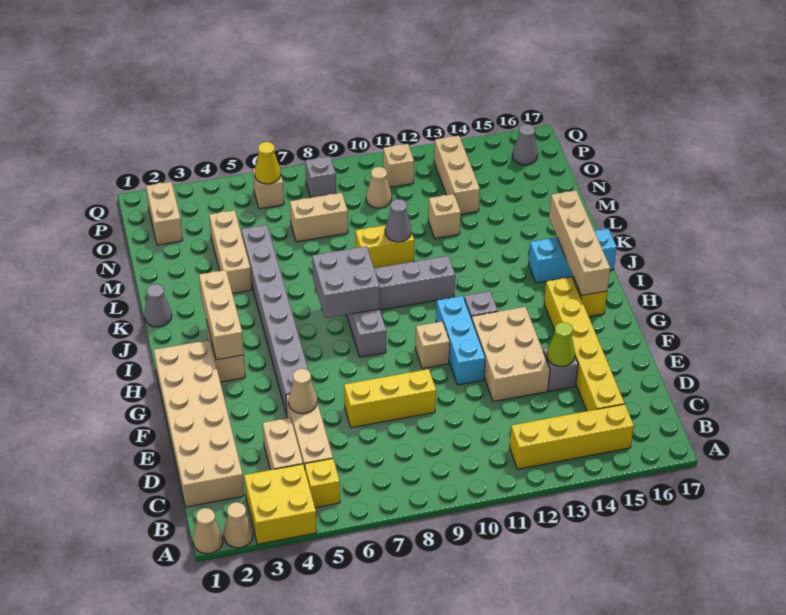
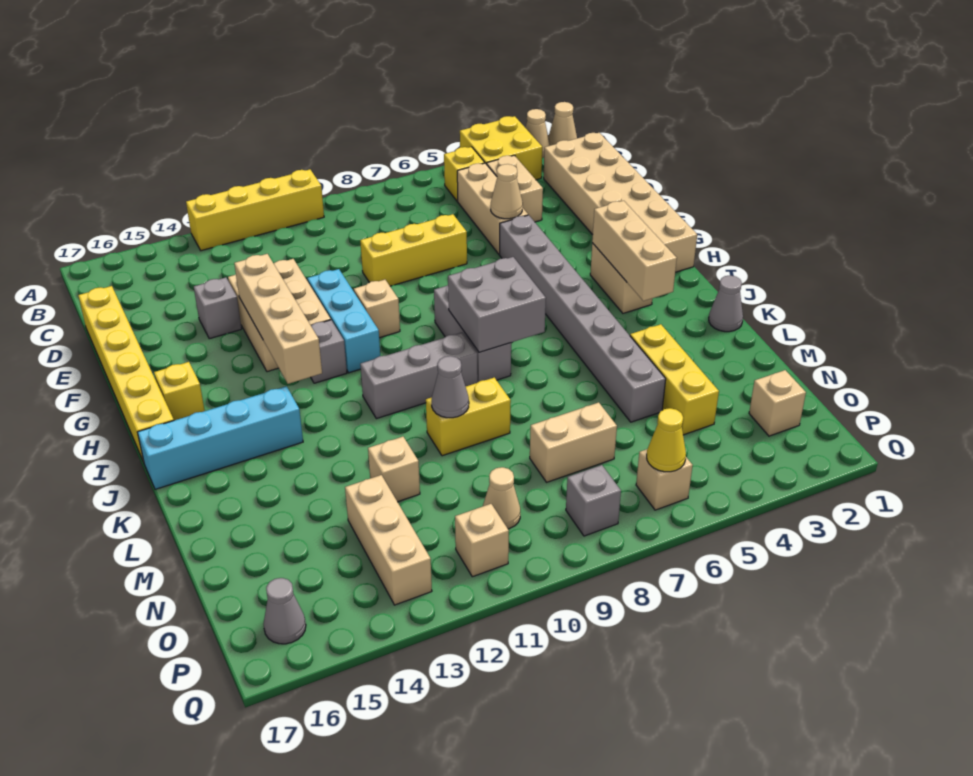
yellow brick B12:B15 level 1 -> yellow brick A10:A13 level 1
yellow brick C15:H15 level 1 -> yellow brick D17:I17 level 1
lime cone E14 level 2 -> none
tan brick H16:K16 level 2 -> tan brick F13:I13 level 2
cyan brick J15:J17 level 1 -> cyan brick J14:J17 level 1
tan brick L4:N4 level 1 -> yellow brick L4:N4 level 1
tan brick O2:P2 level 1 -> tan brick O2 level 1

